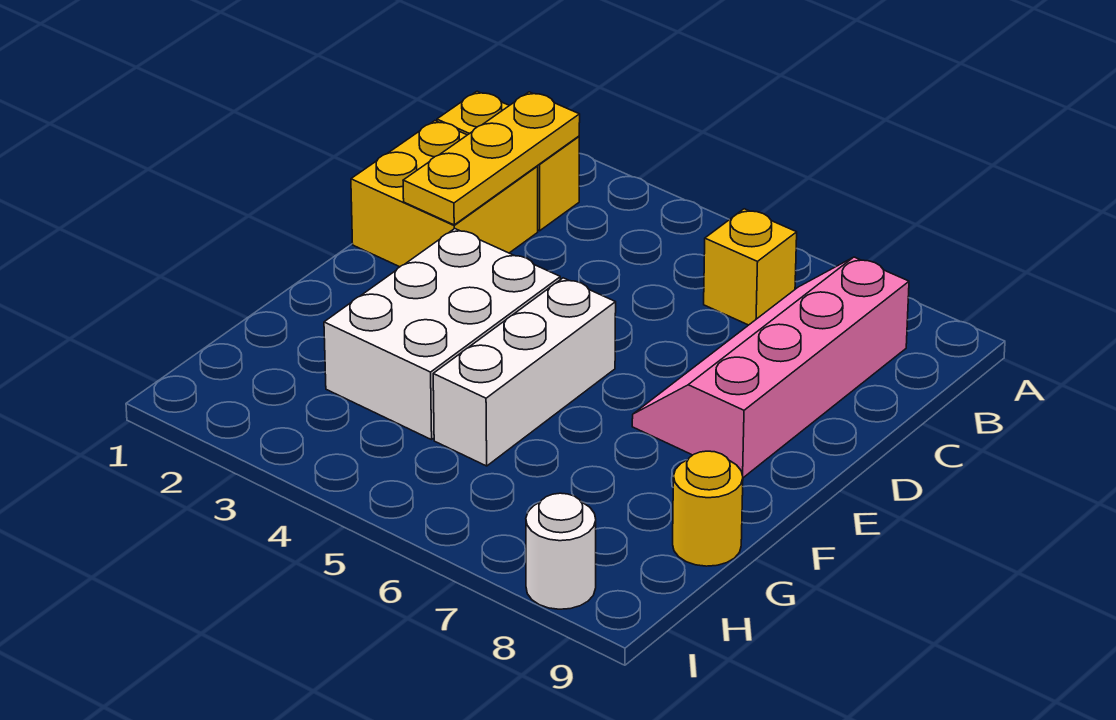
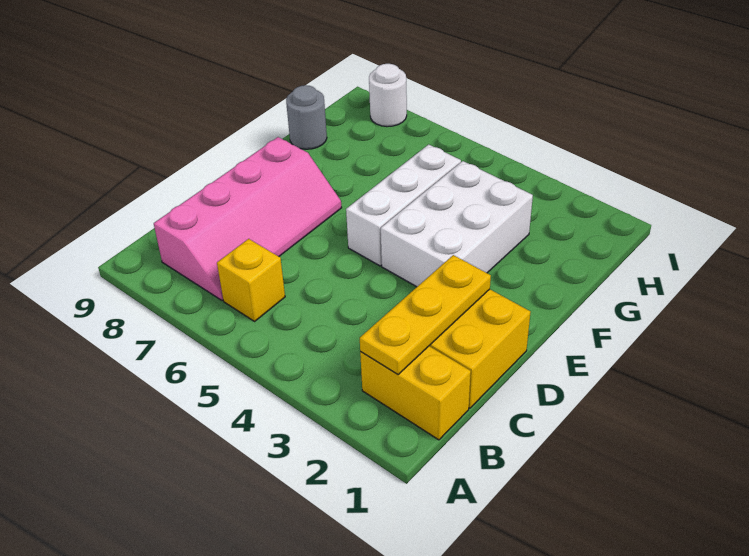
yellow round brick G9 level 1 -> grey round brick G9 level 1

